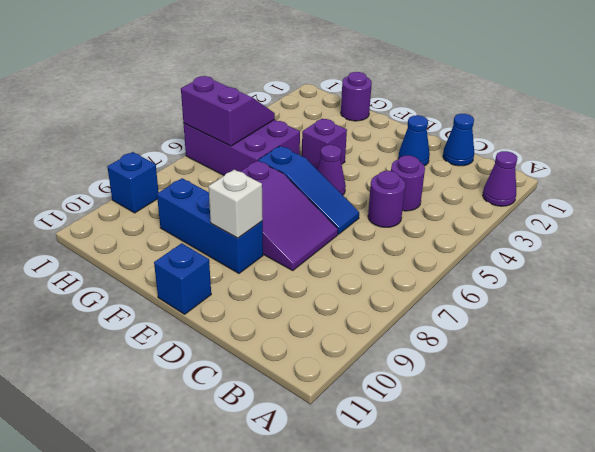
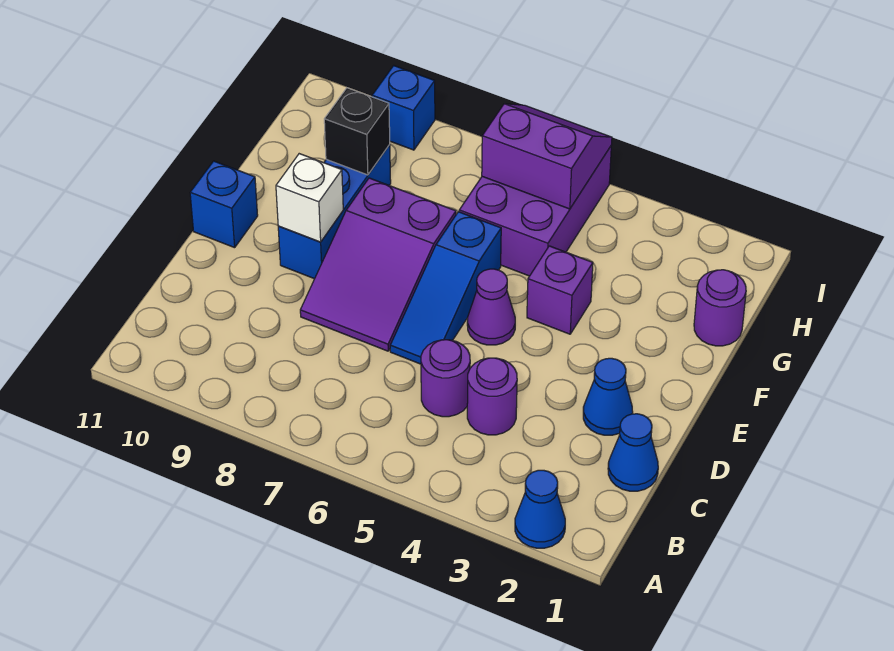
purple cone A2 level 1 -> blue cone A2 level 1
none -> black brick G9 level 2
purple slope H5:I6 level 2 top 6 -> purple slope H5:I6 level 2 top H

